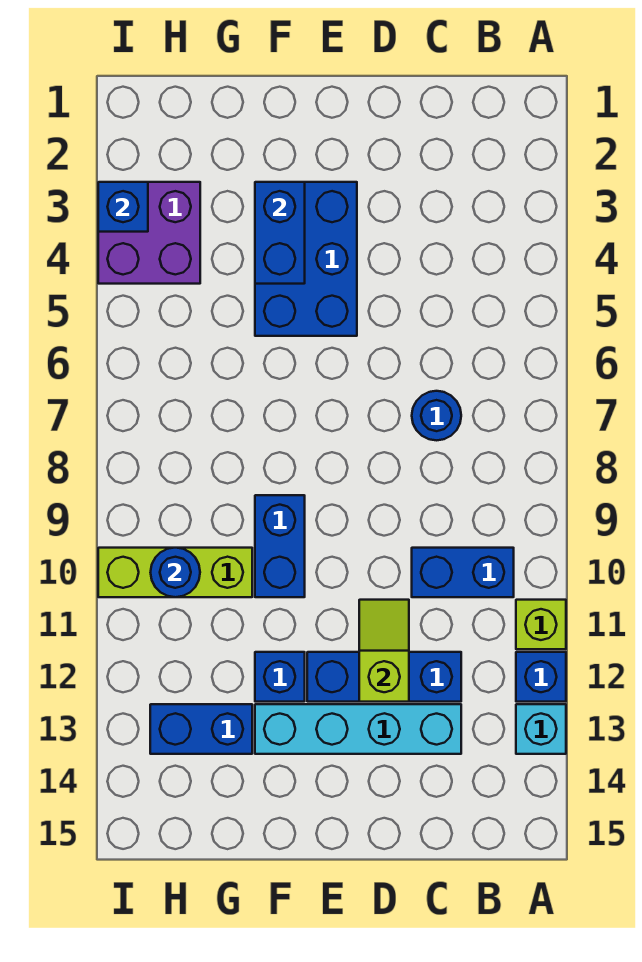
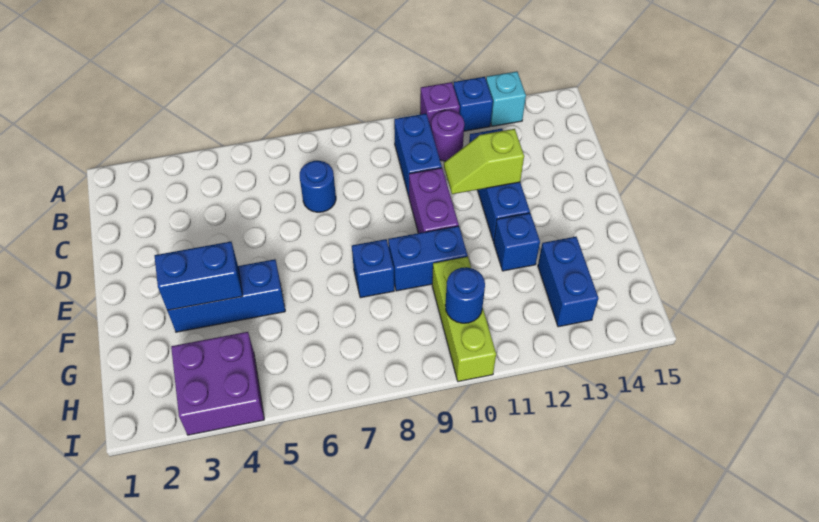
lime brick A11 level 1 -> purple brick A11 level 1
none -> purple round brick B11 level 1
cyan brick C13:F13 level 1 -> none
none -> purple brick D10:E10 level 1
blue brick E3:F5 level 1 -> blue brick F3:F5 level 1
blue brick I3 level 2 -> blue brick F8 level 1

